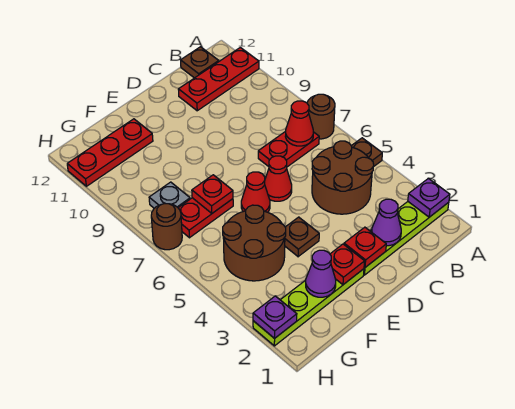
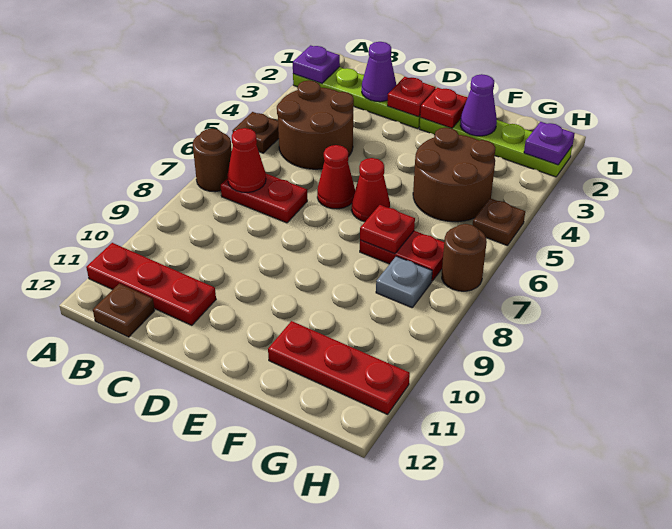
brown plate E4 level 1 -> brown plate H5 level 1

